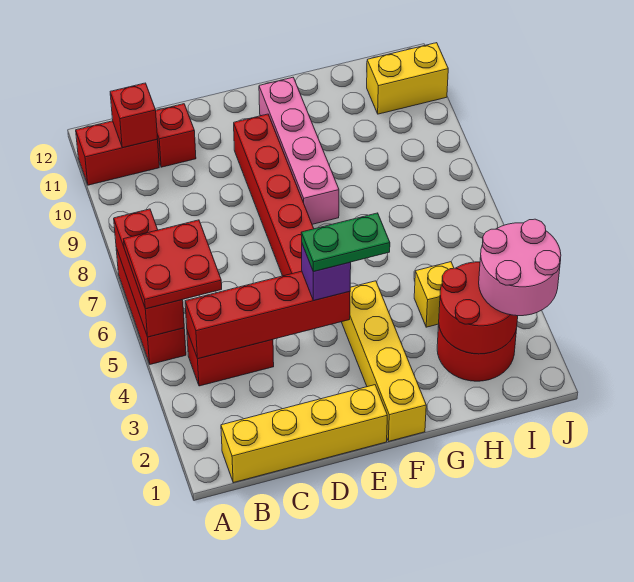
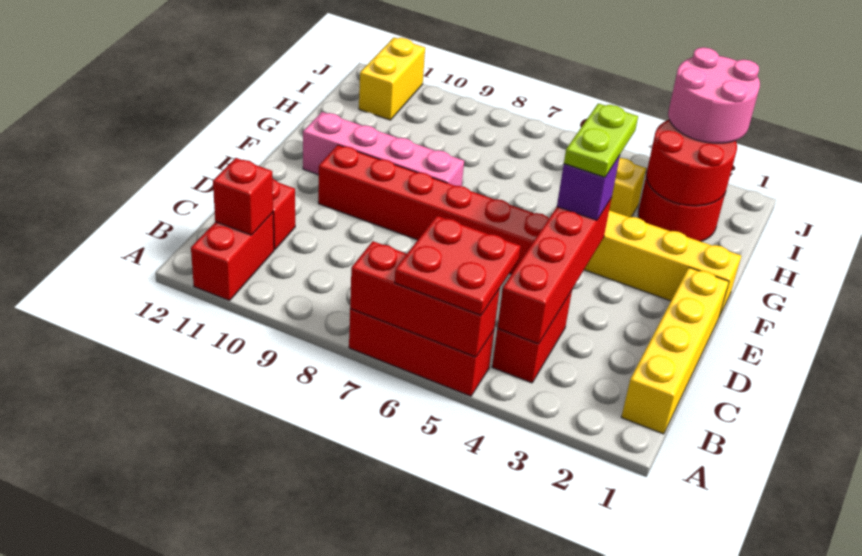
green plate E4:F4 level 4 -> lime plate E4:F4 level 4

